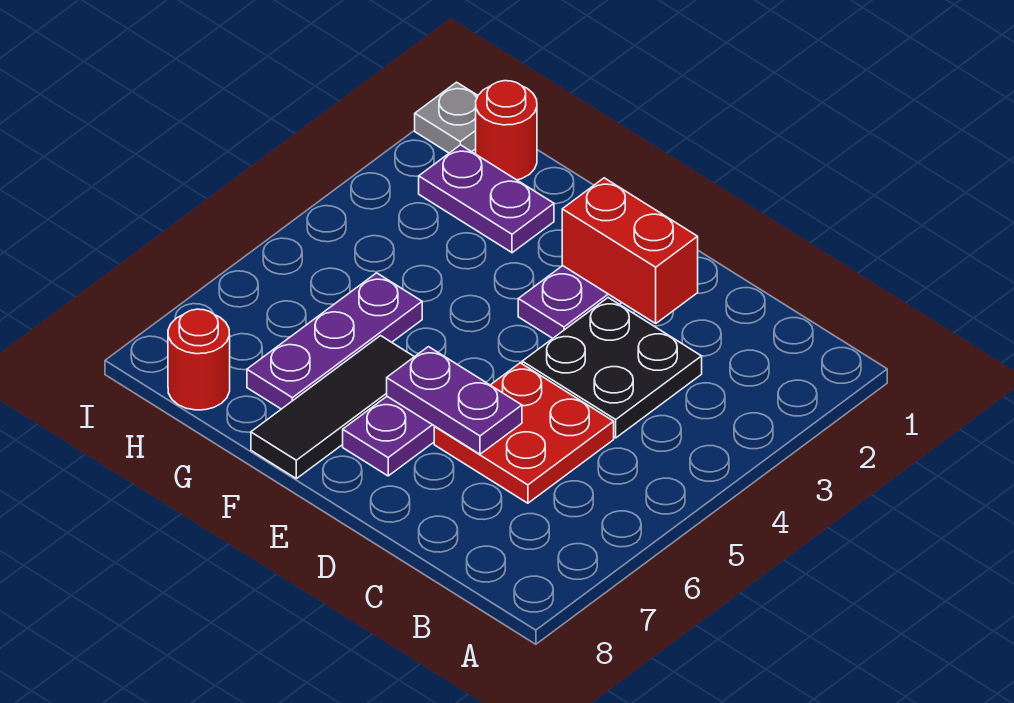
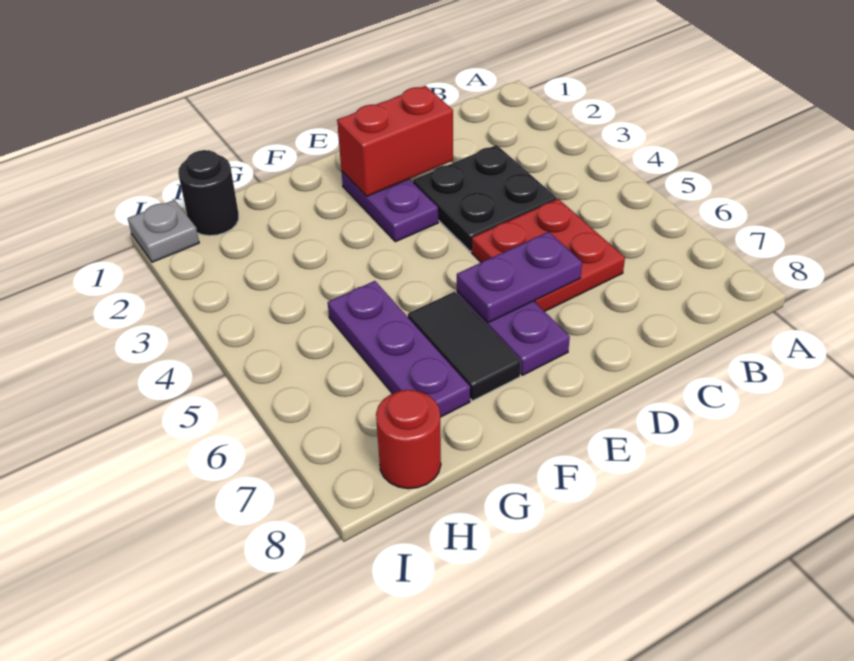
black tile F6:F8 level 1 -> black tile F6:F7 level 1
purple plate G2:H2 level 1 -> none
red round brick H1 level 1 -> black round brick H1 level 1

